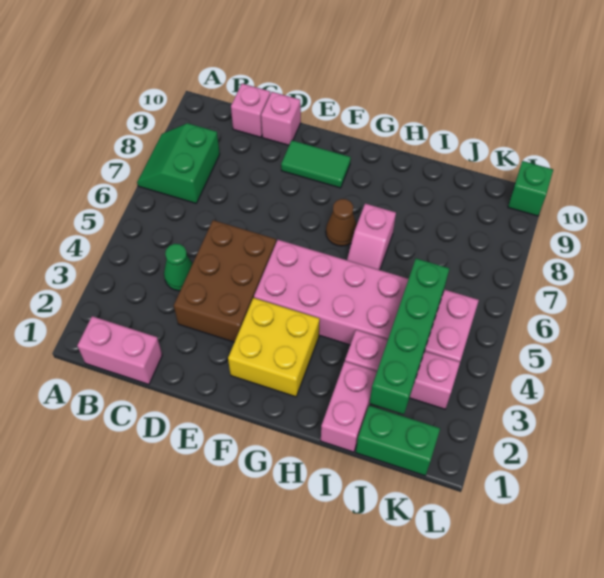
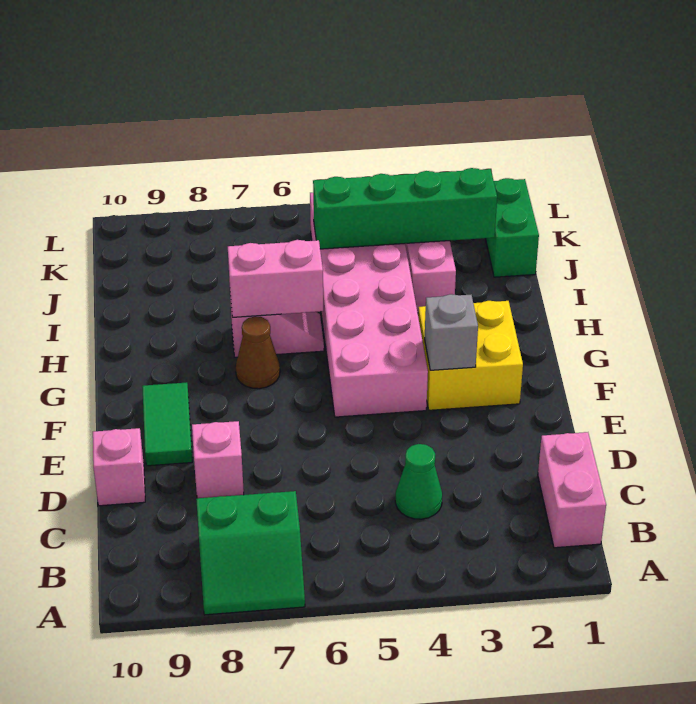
pink brick C10 level 1 -> pink brick D8 level 1
brown brick D3:E5 level 1 -> none
none -> grey brick F3 level 2
pink brick I1:I2 level 1 -> pink brick H6:H7 level 2
green brick L10 level 1 -> none

